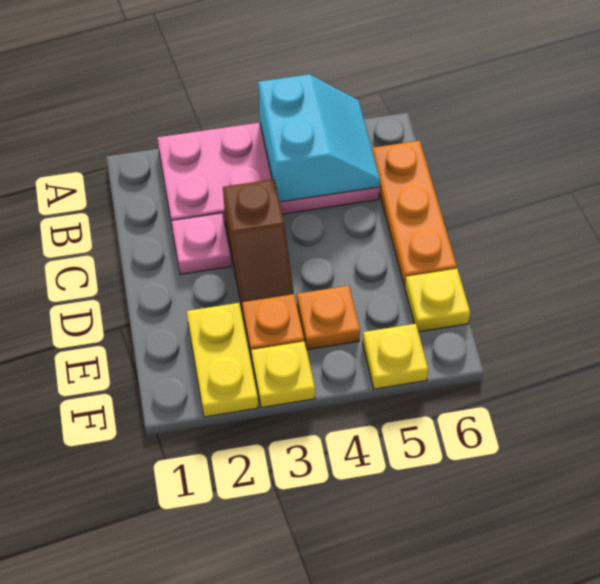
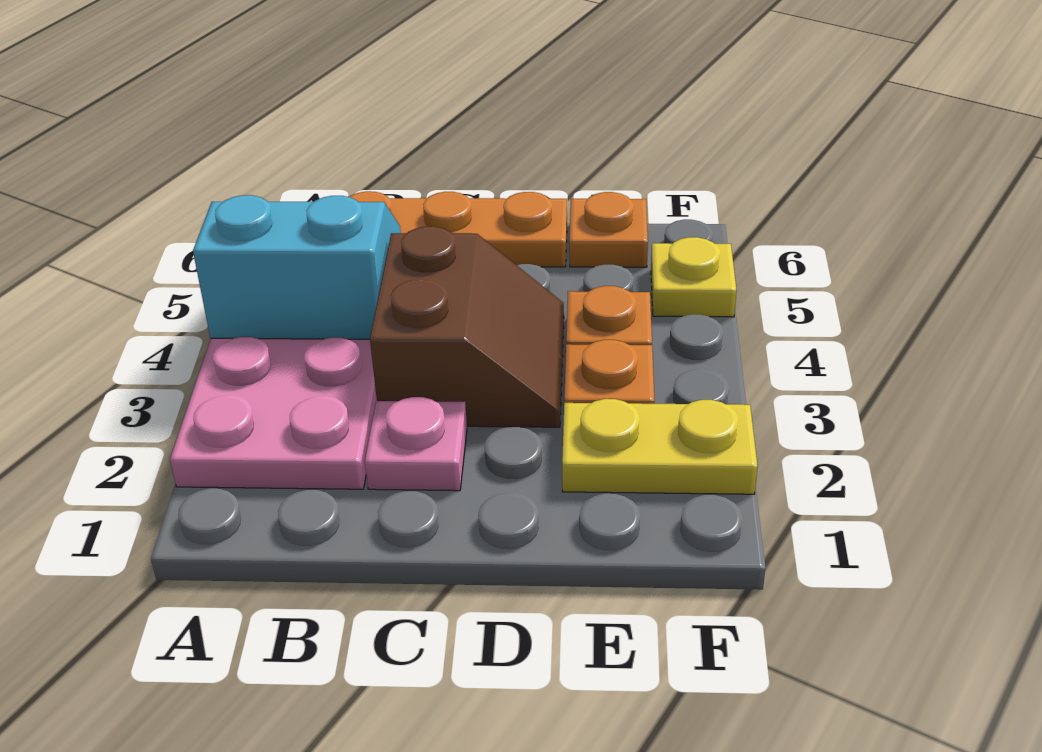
brown slope C3:D3 level 1 top C -> brown slope C3:D4 level 1 top C
yellow plate E6 level 1 -> orange plate E6 level 1
yellow plate F3 level 1 -> none

